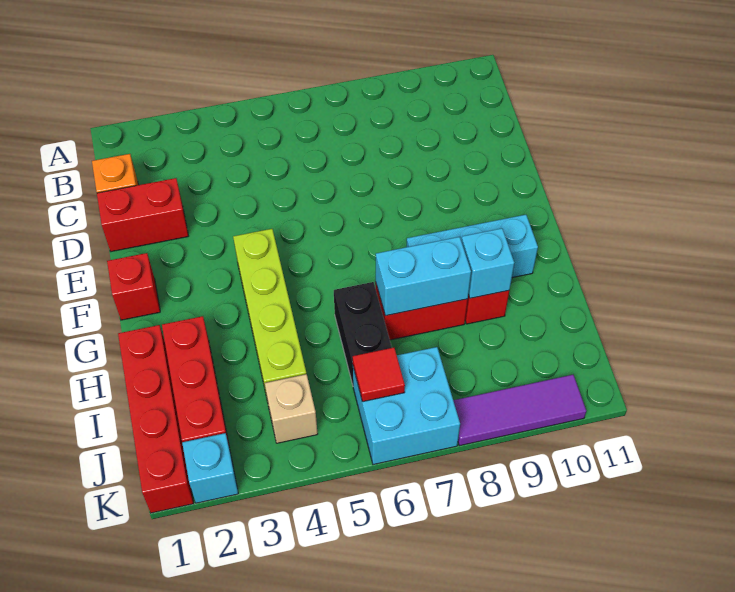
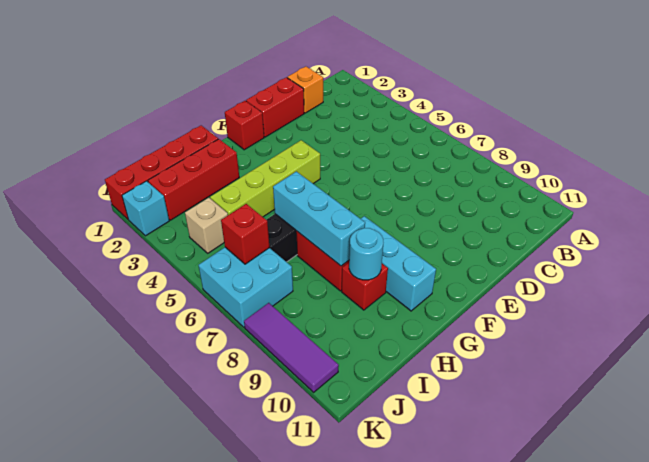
red brick D1:D2 level 1 -> red brick D1:E1 level 1
cyan brick H7:H8 level 2 -> cyan brick H6:H8 level 2
cyan brick H9 level 2 -> cyan round brick H9 level 2
red tile J6 level 2 -> red brick J6 level 2

